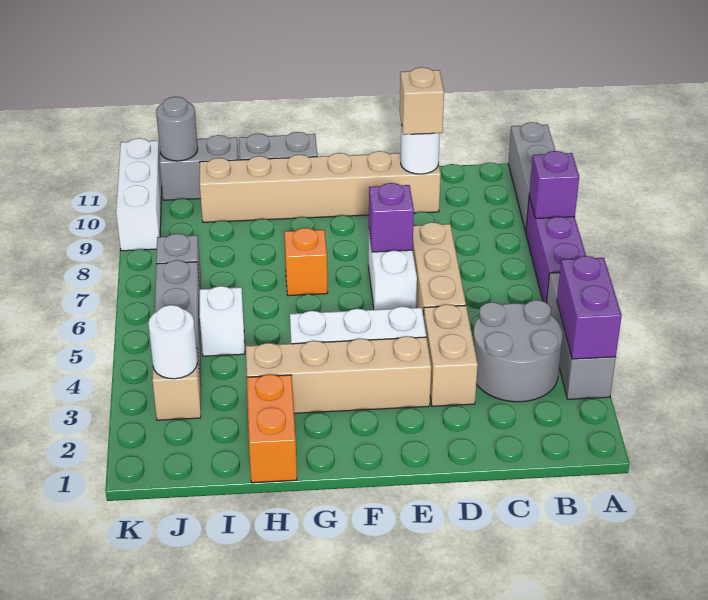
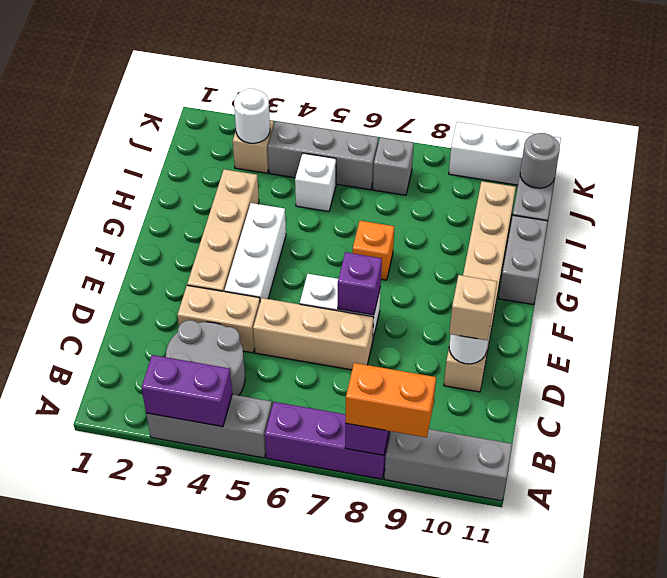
orange brick H1:H2 level 1 -> orange brick A8:A9 level 3

